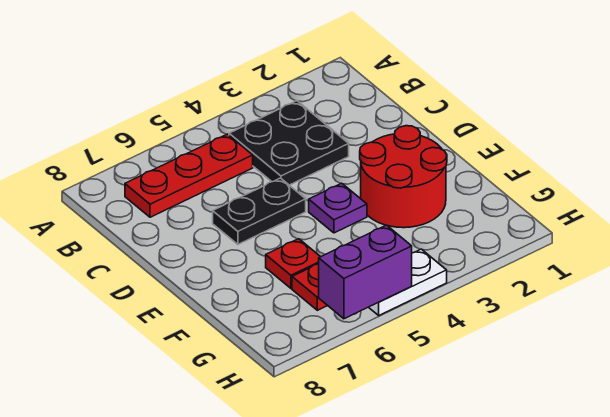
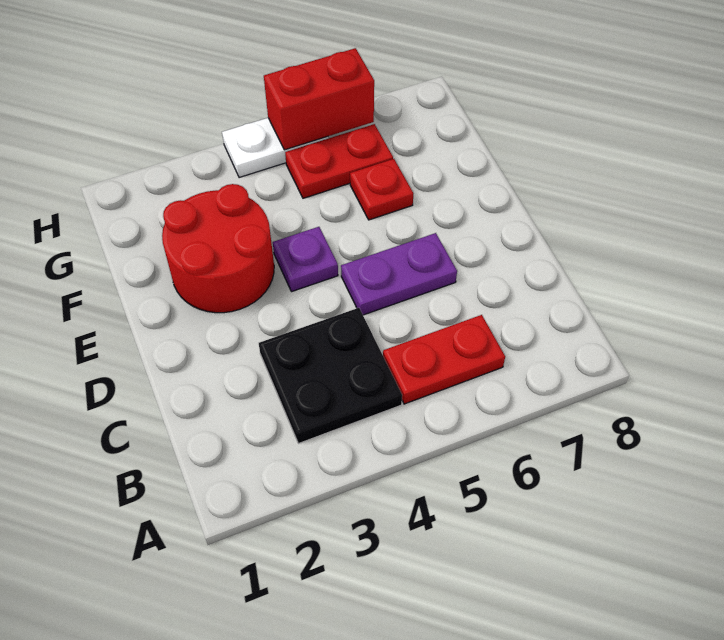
red plate B5:B7 level 1 -> red plate B5:B6 level 1
black plate D5:D6 level 1 -> purple plate D5:D6 level 1
purple brick H5:H6 level 2 -> red brick H5:H6 level 2

